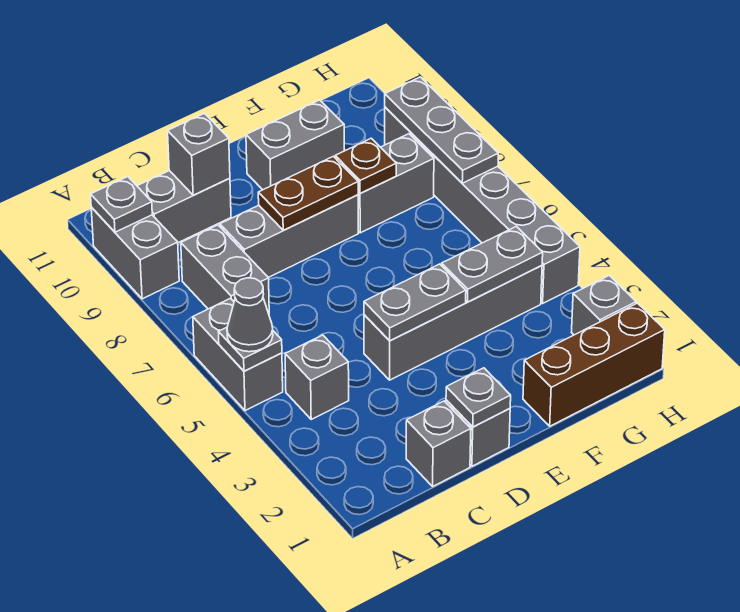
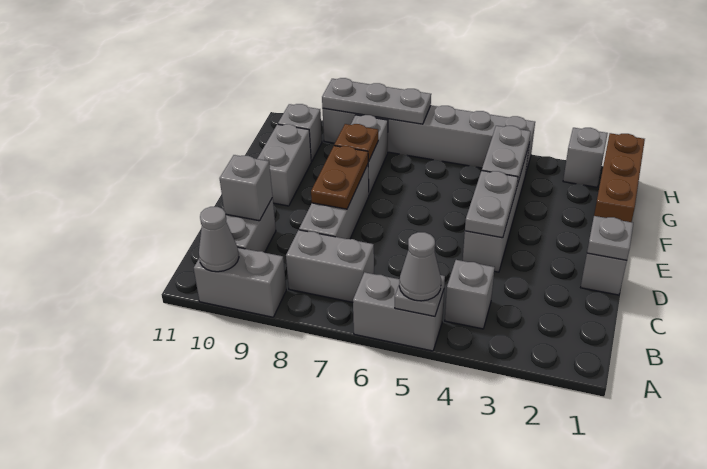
grey plate A10 level 2 -> grey cone A10 level 2
grey brick C1 level 1 -> grey brick G10 level 1

